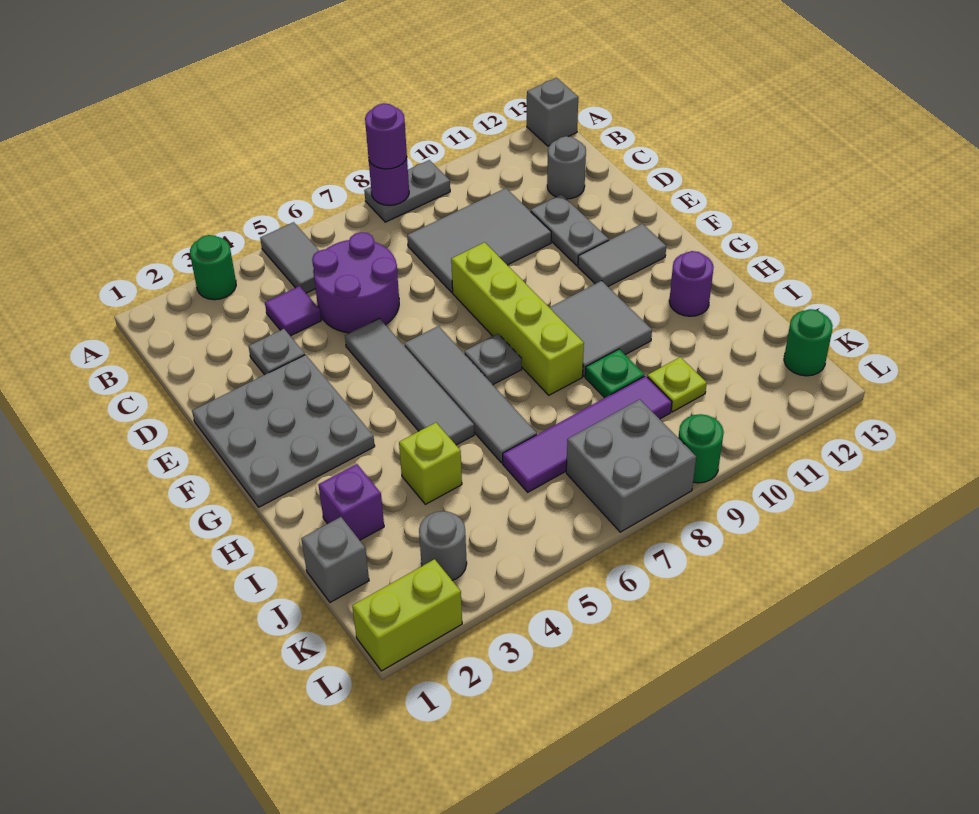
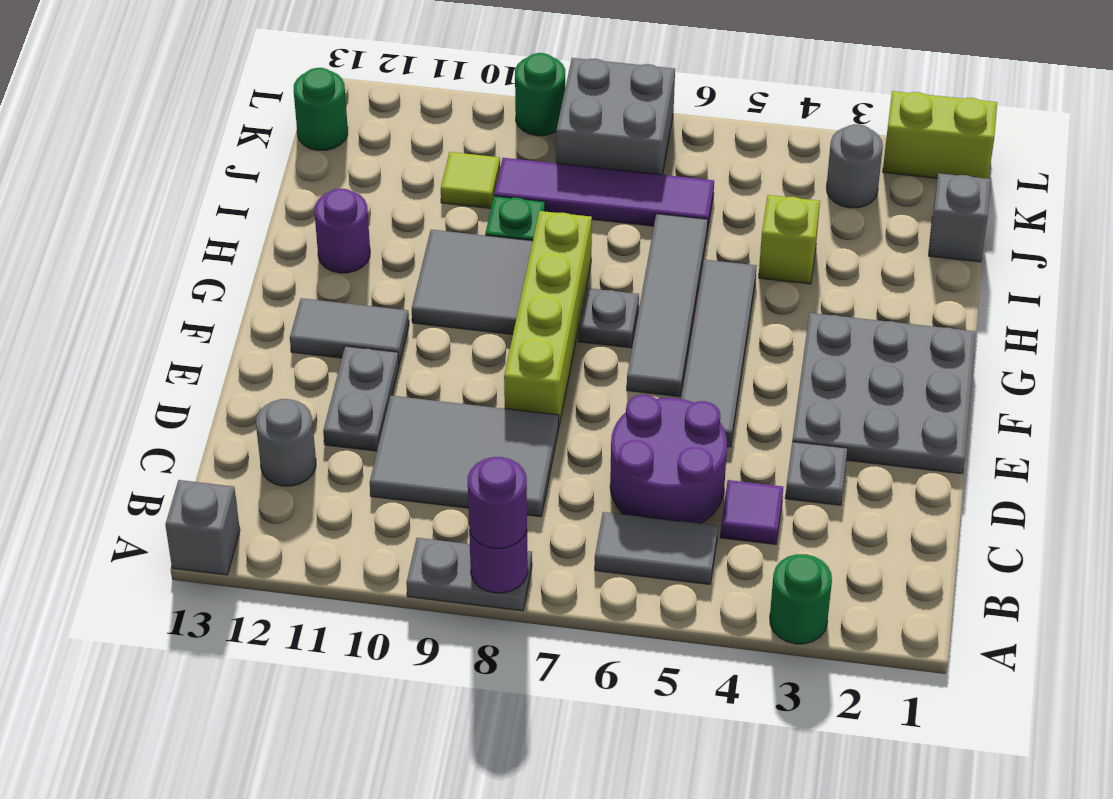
grey tile A5:B5 level 1 -> grey tile B5:B6 level 1
purple brick I2 level 1 -> none
lime plate J10 level 1 -> lime tile J10 level 1

